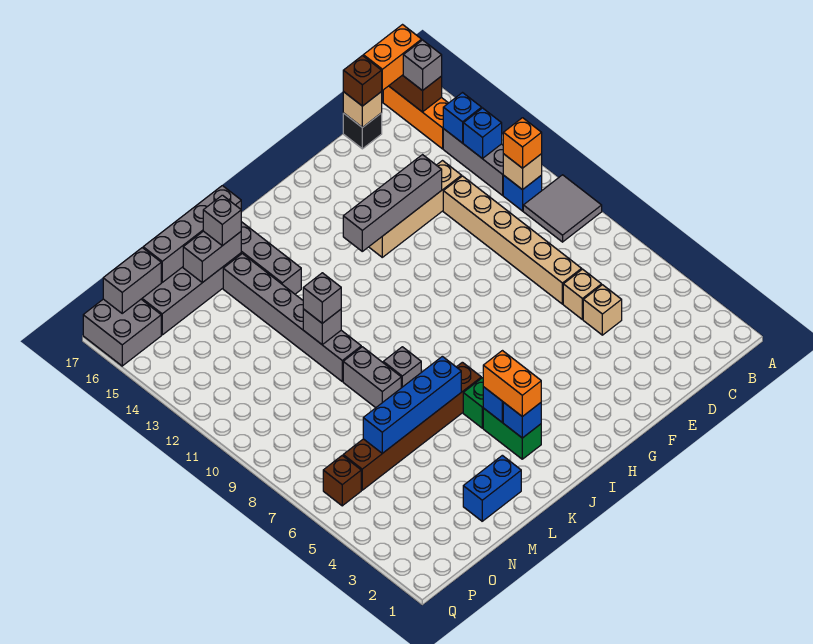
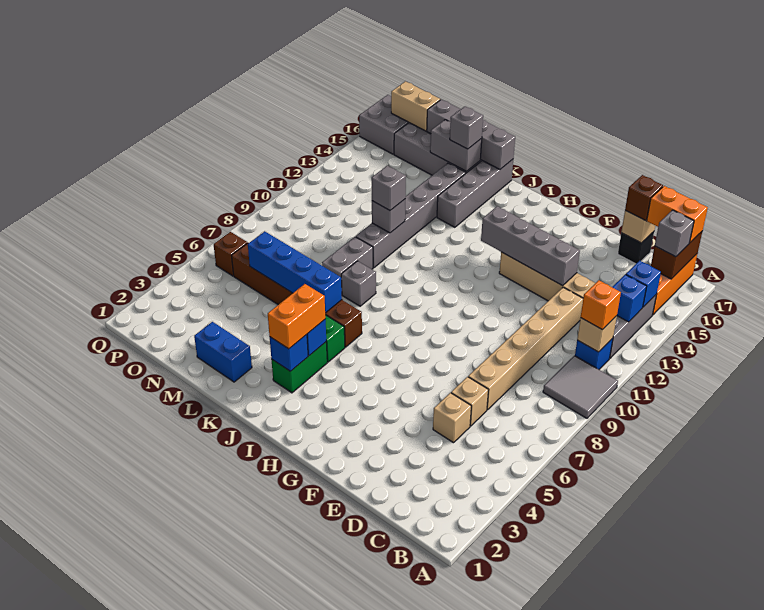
grey brick O17:P17 level 2 -> tan brick O17:P17 level 2

